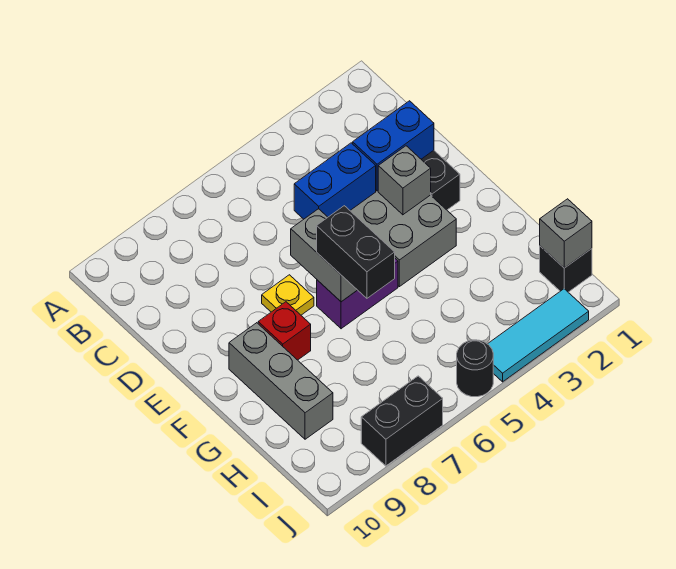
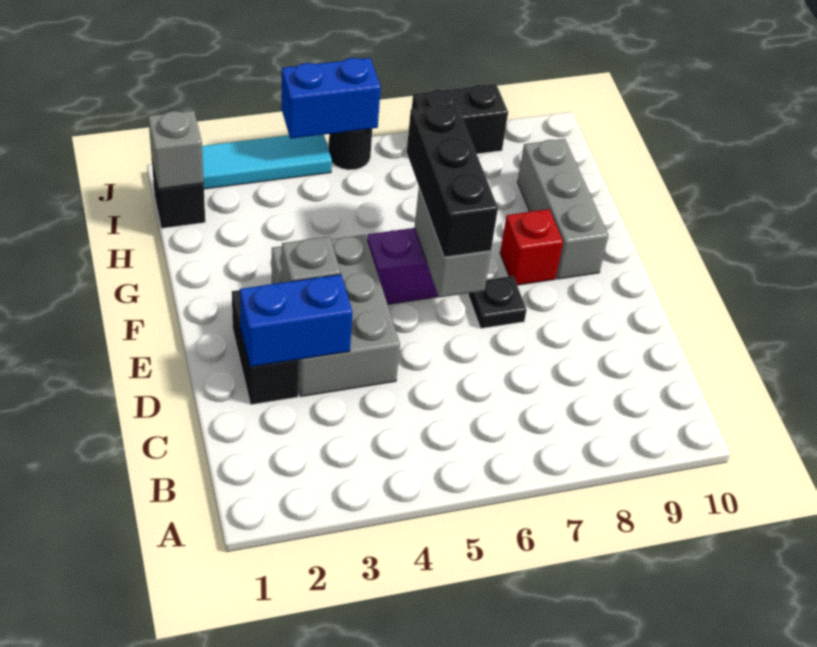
blue brick D4:D5 level 2 -> blue brick J4:J5 level 2
yellow plate E7 level 1 -> black plate E7 level 1
black brick F6:G6 level 3 -> black brick E6:G6 level 3

